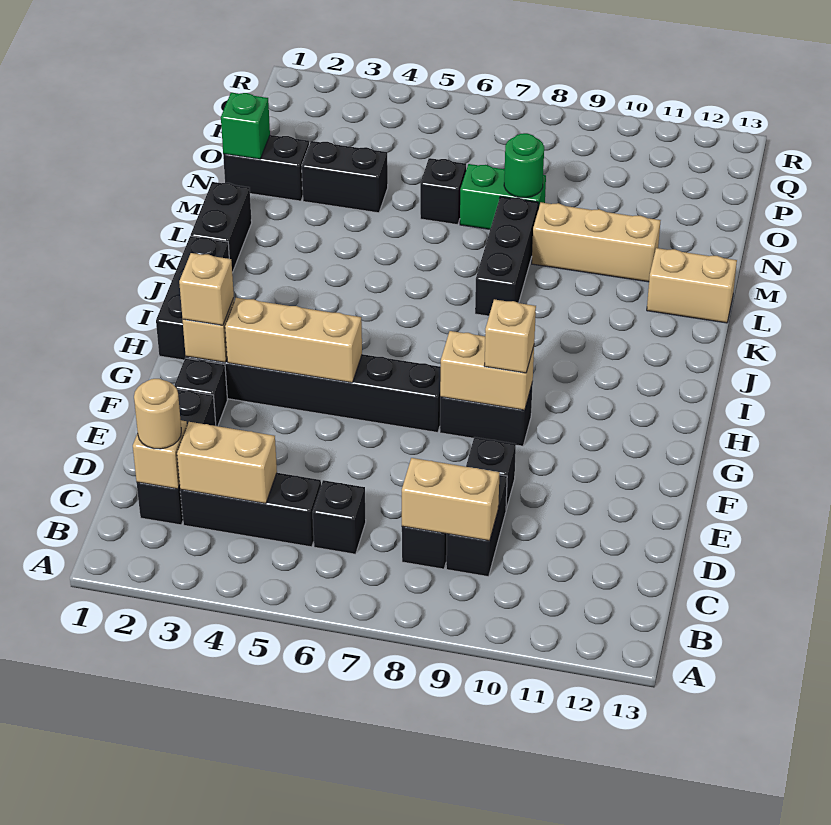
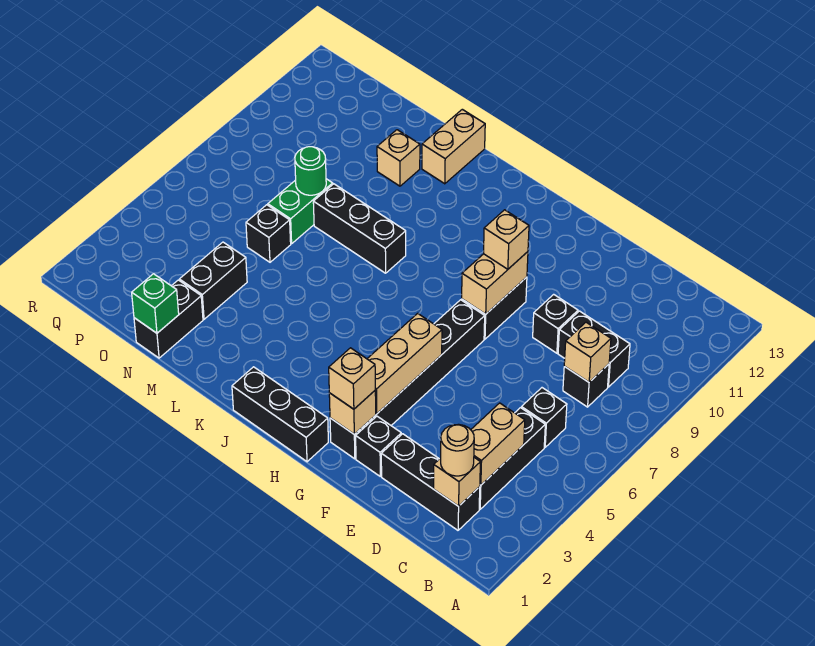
tan brick C8:C9 level 2 -> tan brick C8 level 2
black brick K1:L1 level 1 -> none
tan brick M9:M11 level 1 -> tan brick M11 level 1

